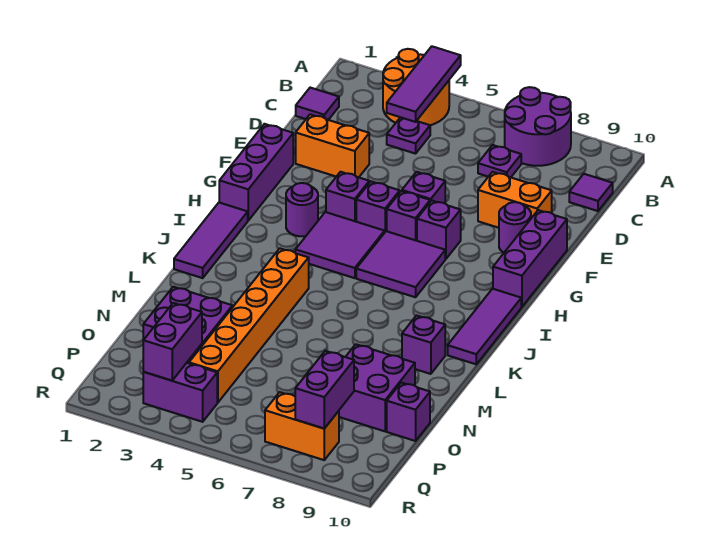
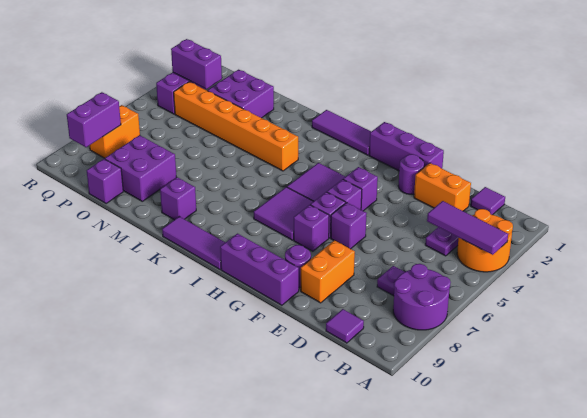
orange brick E2:E3 level 1 -> orange brick D2:E2 level 1
purple round brick H3 level 1 -> purple round brick F2 level 1
purple brick P8:Q8 level 2 -> purple brick Q8:Q9 level 2

